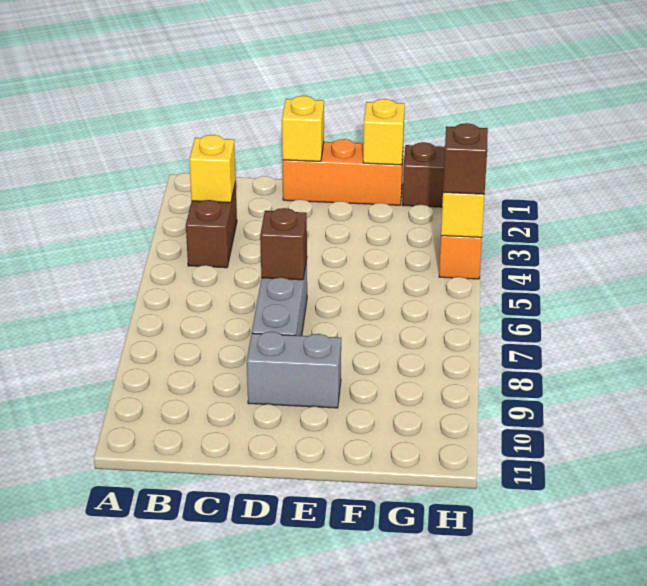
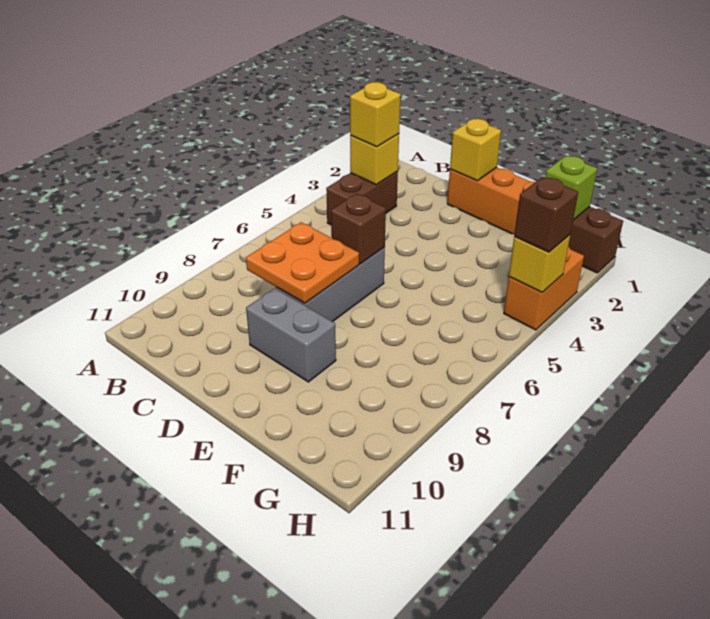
none -> orange plate C7:D8 level 2
yellow brick F1 level 2 -> yellow brick B3 level 3
none -> lime brick G1 level 2

